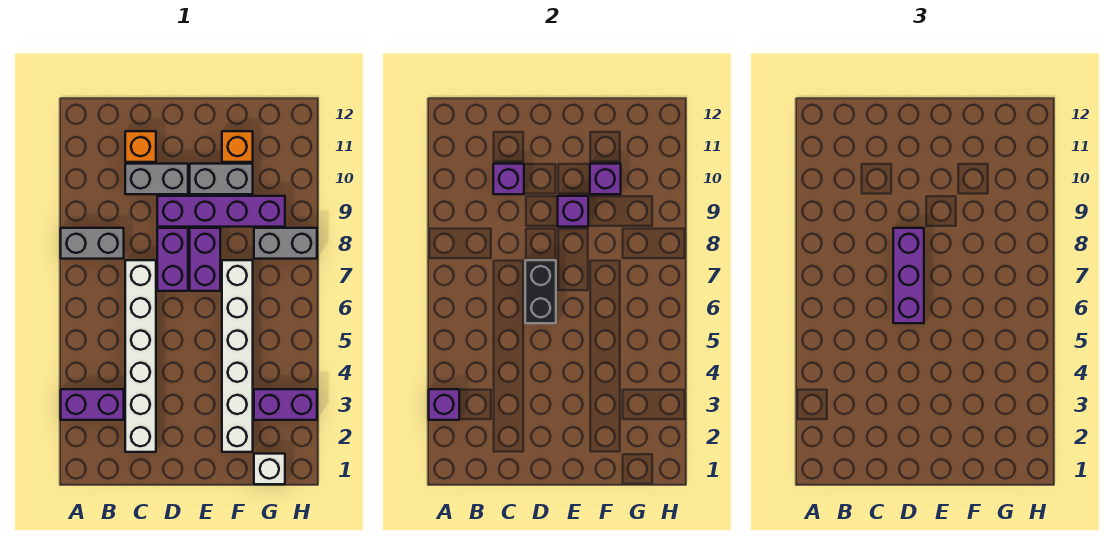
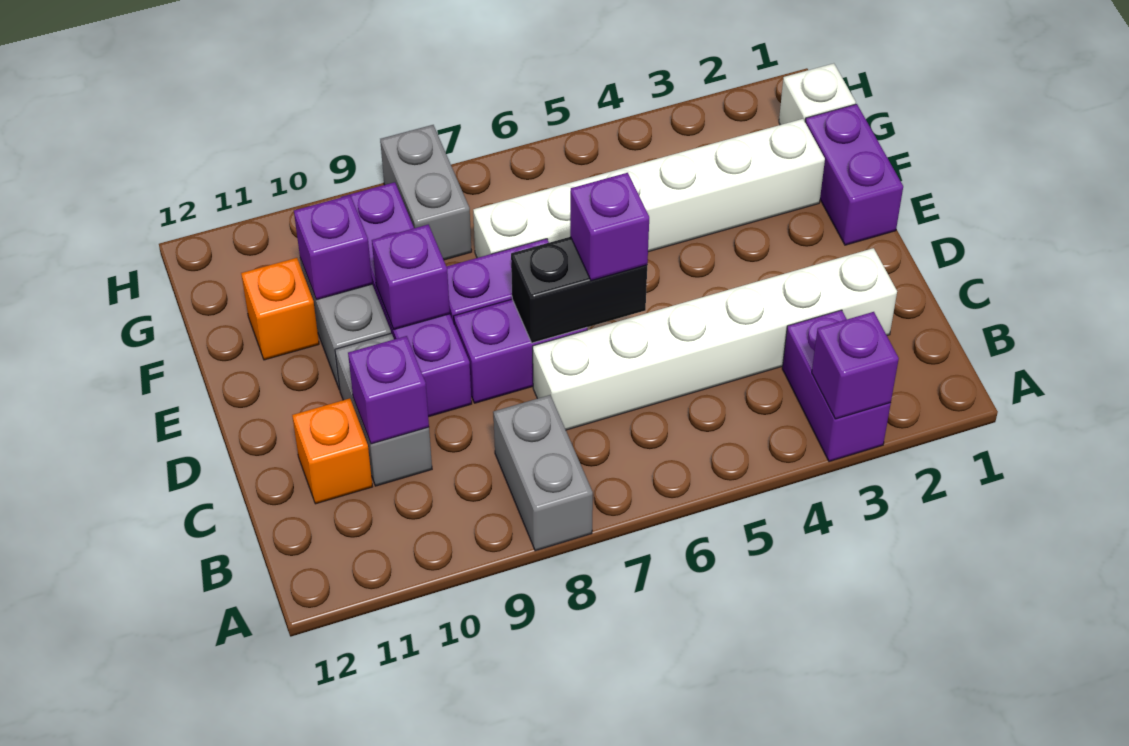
purple brick D6:D8 level 3 -> purple brick D6 level 3
purple brick G3:H3 level 1 -> purple brick E1:F1 level 1

